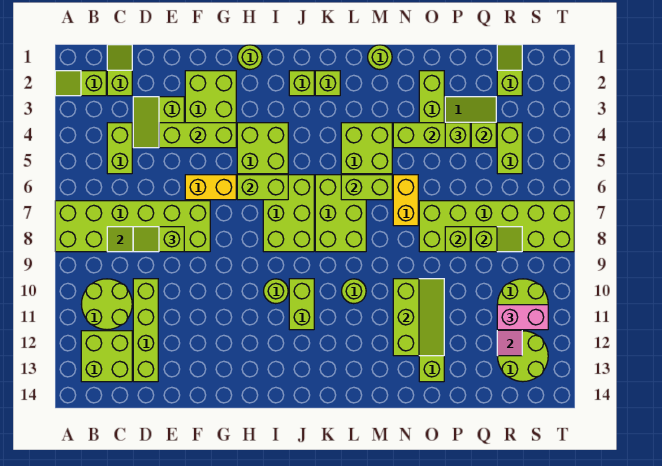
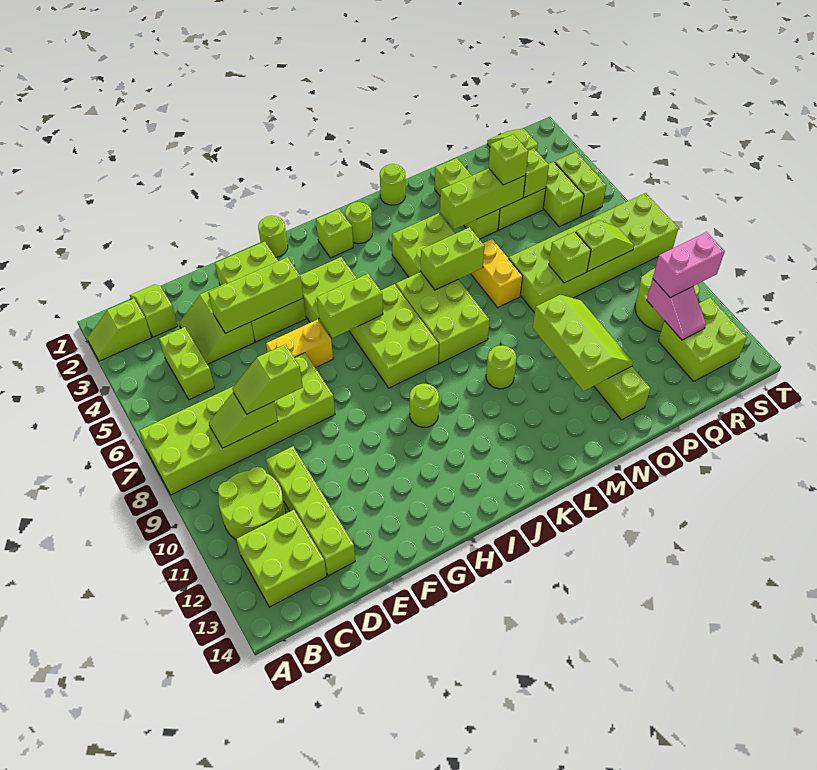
lime brick J10:J11 level 1 -> lime brick S4:S5 level 1
lime brick K2 level 1 -> lime round brick K2 level 1
lime round brick R12:S13 level 1 -> lime brick R12:S13 level 1

